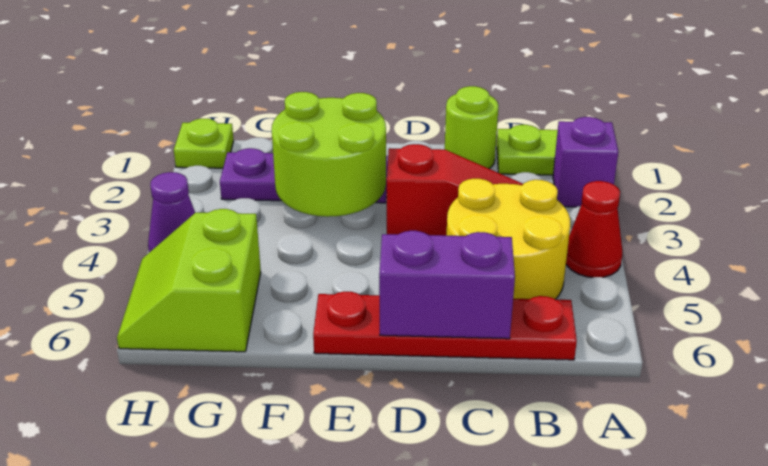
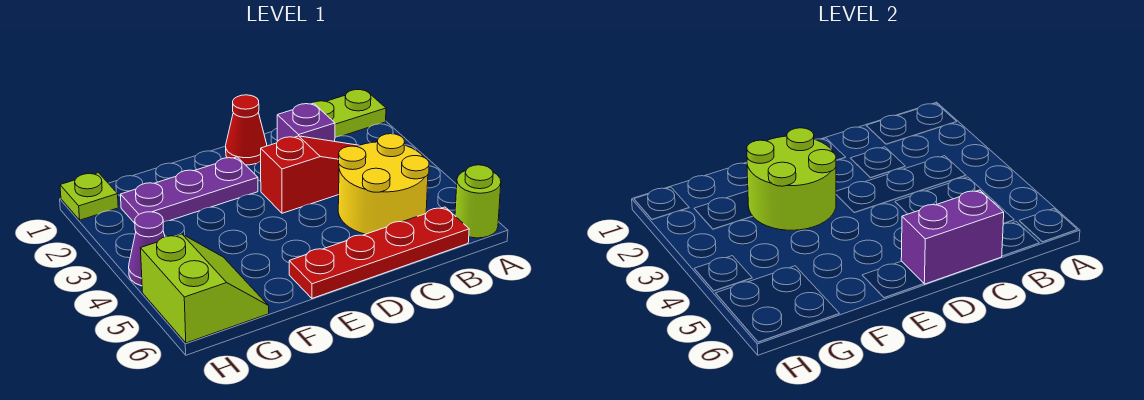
purple brick A2 level 1 -> purple brick C2 level 1
red cone A4 level 1 -> red cone D1 level 1
lime round brick C1 level 1 -> lime round brick A6 level 1
lime slope G5:H6 level 1 top G -> lime slope G5:H6 level 1 top H

